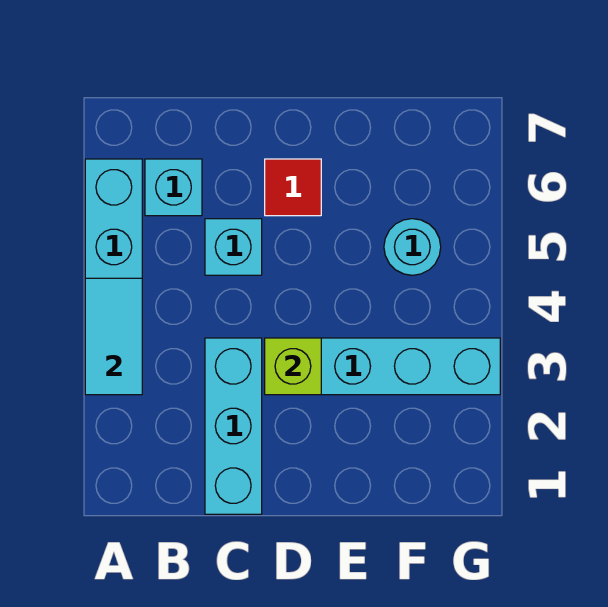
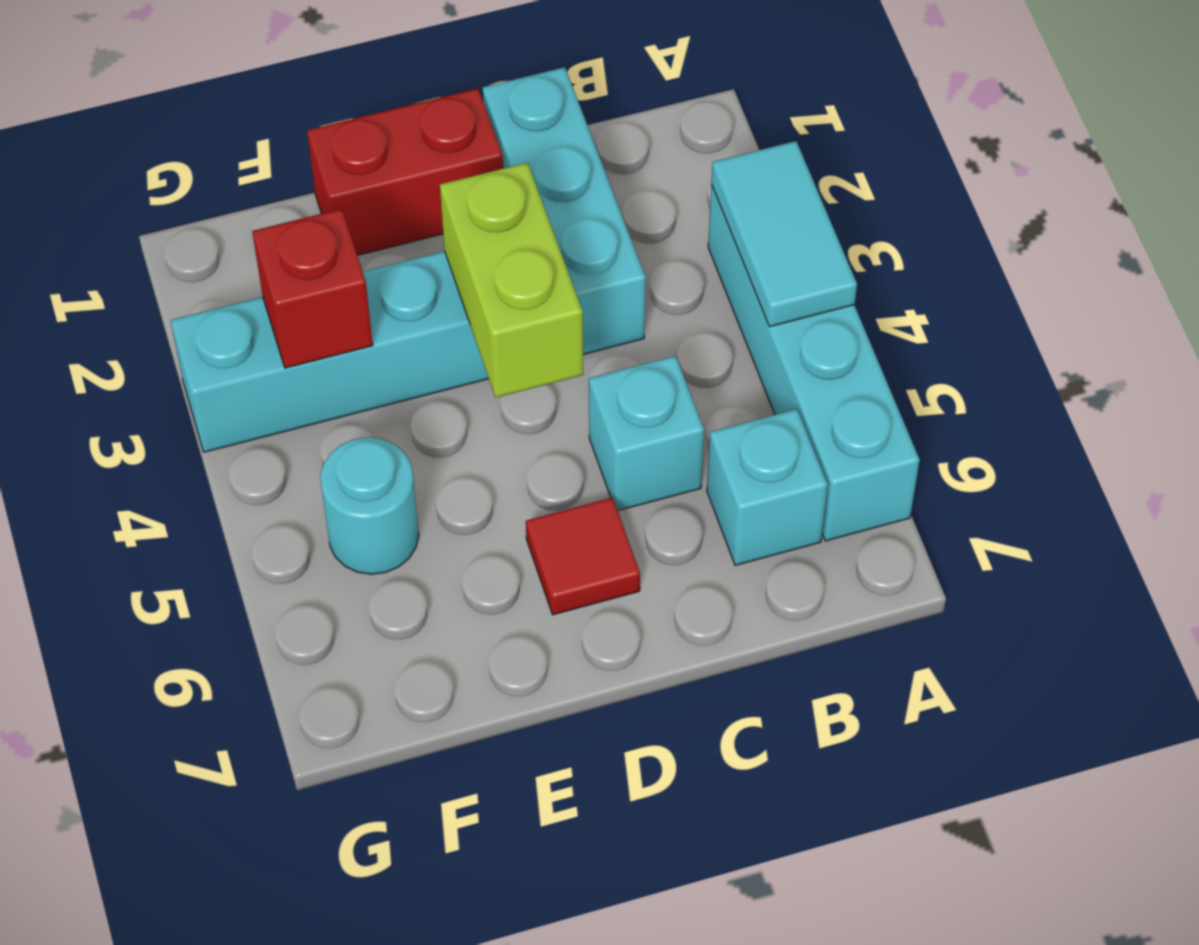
none -> red brick D1:E1 level 1
lime brick D3 level 2 -> lime brick D3:D4 level 2
none -> red brick F3 level 2

